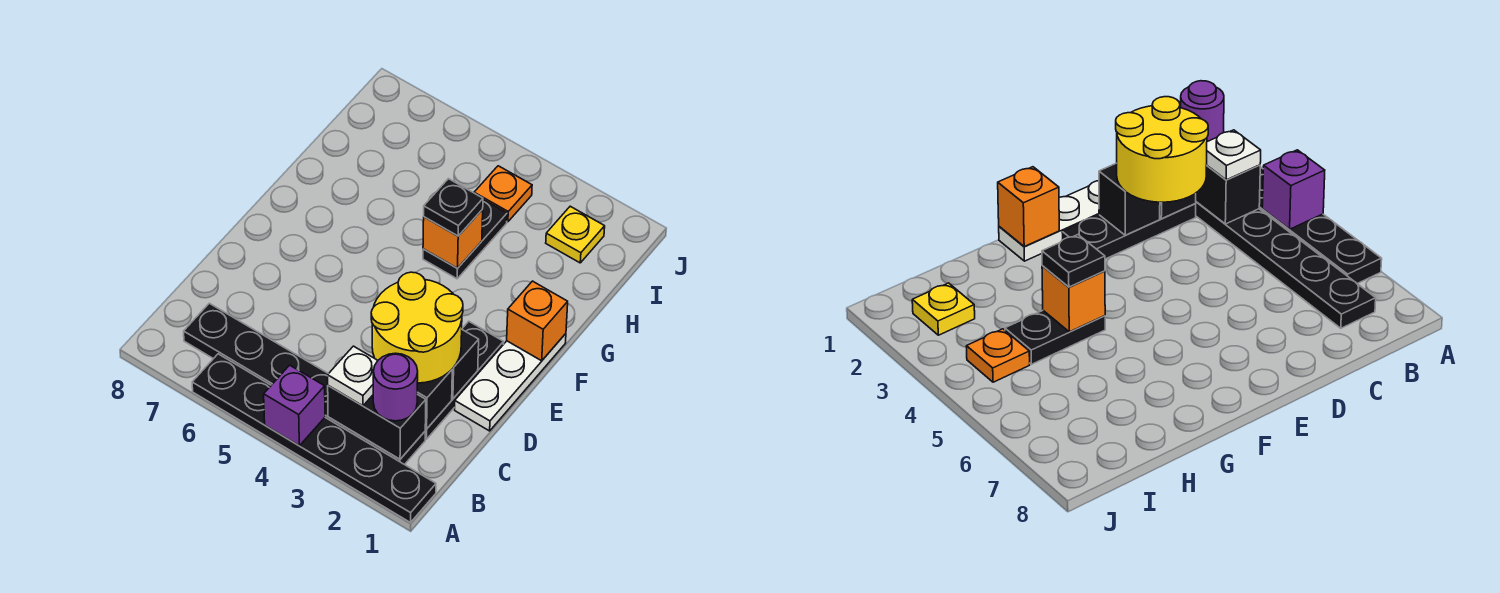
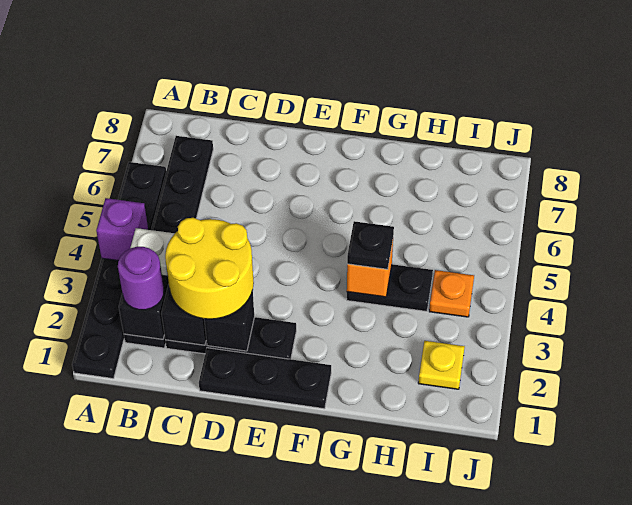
white plate D1:F1 level 1 -> black plate D1:F1 level 1
orange brick F1 level 2 -> none

